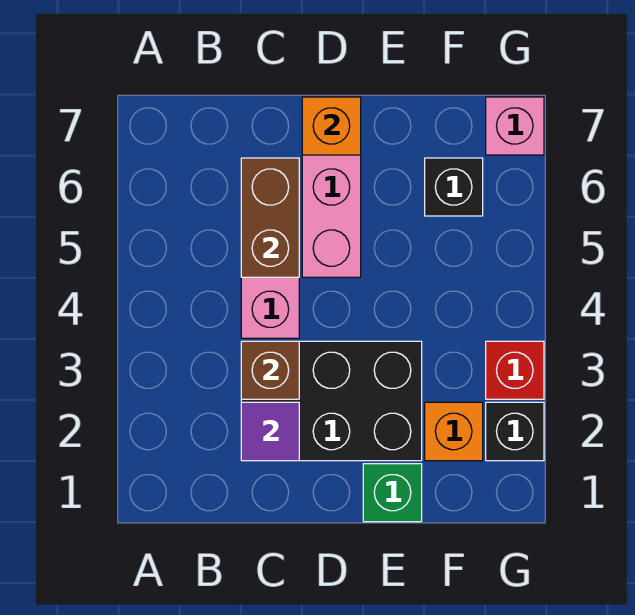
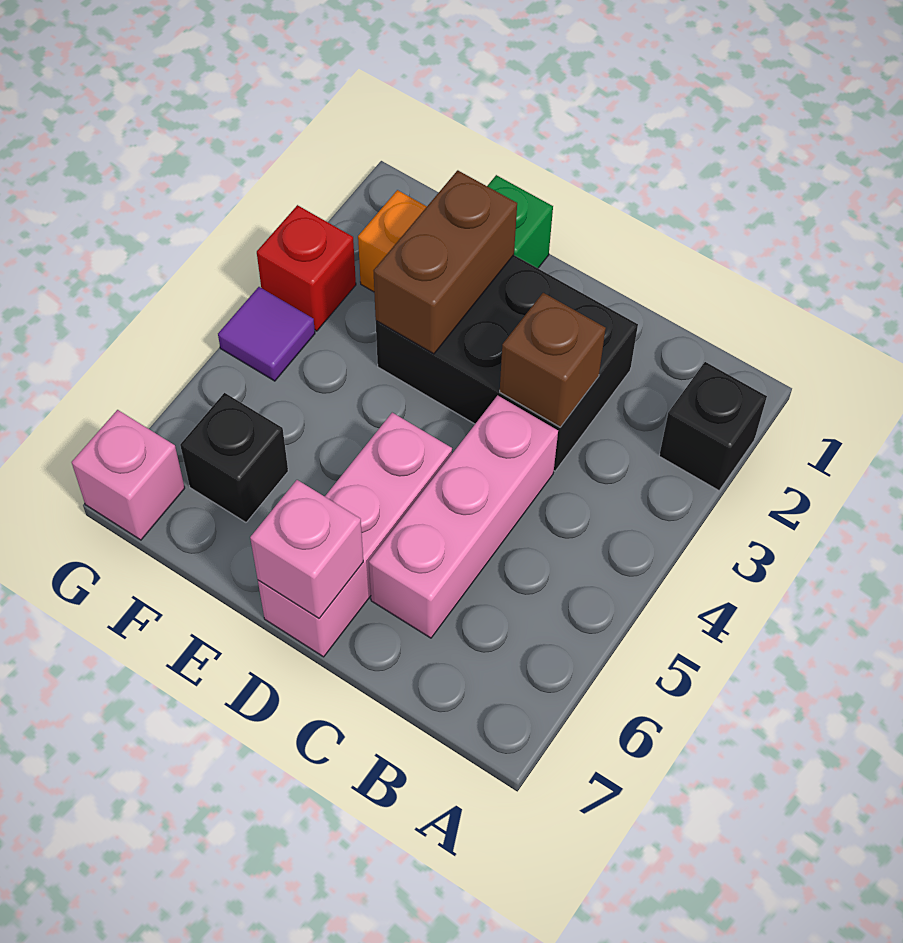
purple tile C2 level 2 -> purple tile G4 level 1
brown brick C5:C6 level 2 -> brown brick E2:E3 level 2
orange brick D7 level 2 -> pink brick D7 level 2
black brick G2 level 1 -> black brick A2 level 1

